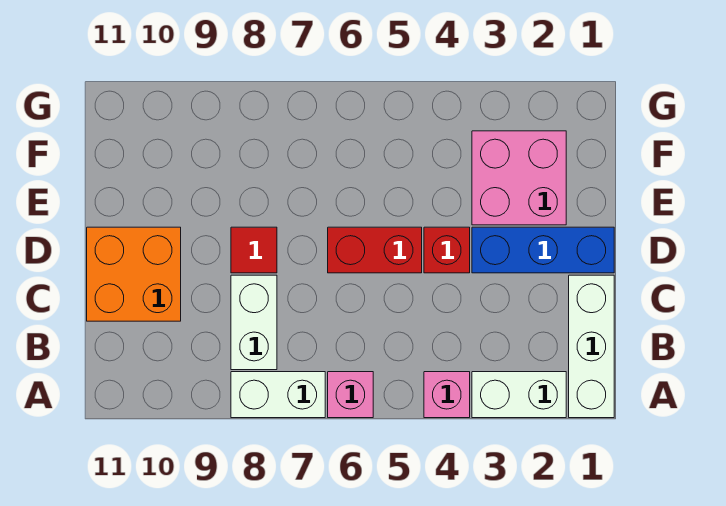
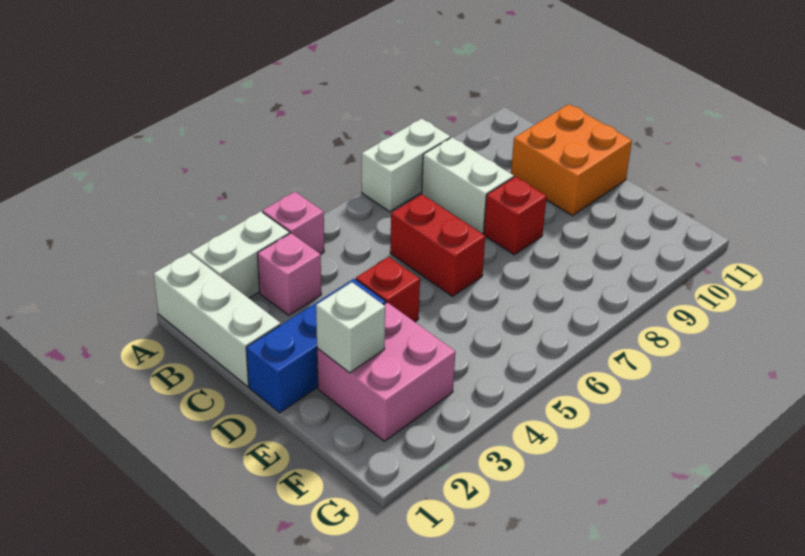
pink brick A6 level 1 -> pink brick B3 level 1
red brick D5:D6 level 1 -> red brick C6:D6 level 1
red tile D8 level 1 -> red brick D8 level 1
none -> white brick E2 level 2

